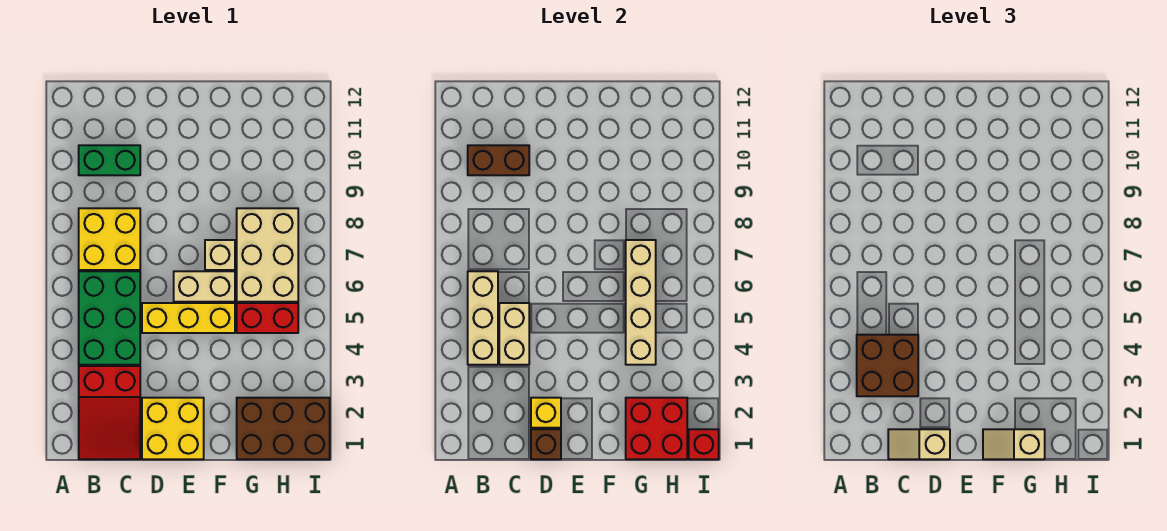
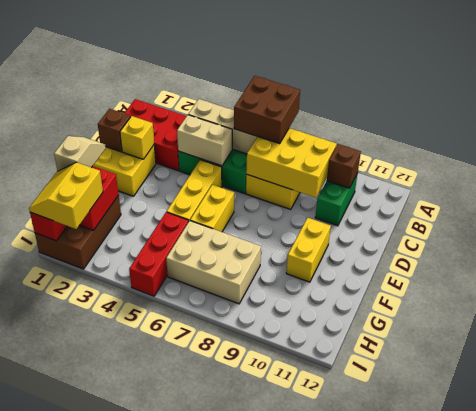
red slope B1:C3 level 1 top 3 -> red brick B1:C3 level 1
brown brick B3:C4 level 3 -> brown brick A6:B7 level 3
none -> yellow brick B7:C9 level 2
brown brick B10:C10 level 2 -> brown brick B10 level 2
tan slope C1:D1 level 3 top D -> none
tan brick E6:F6 level 1 -> yellow brick E6:F6 level 1
none -> yellow brick E10:F10 level 1
tan brick F7 level 1 -> none
tan brick G4:G7 level 2 -> none
red brick G5:H5 level 1 -> red brick G5:I5 level 1
none -> yellow slope H1:I2 level 3 top 2

